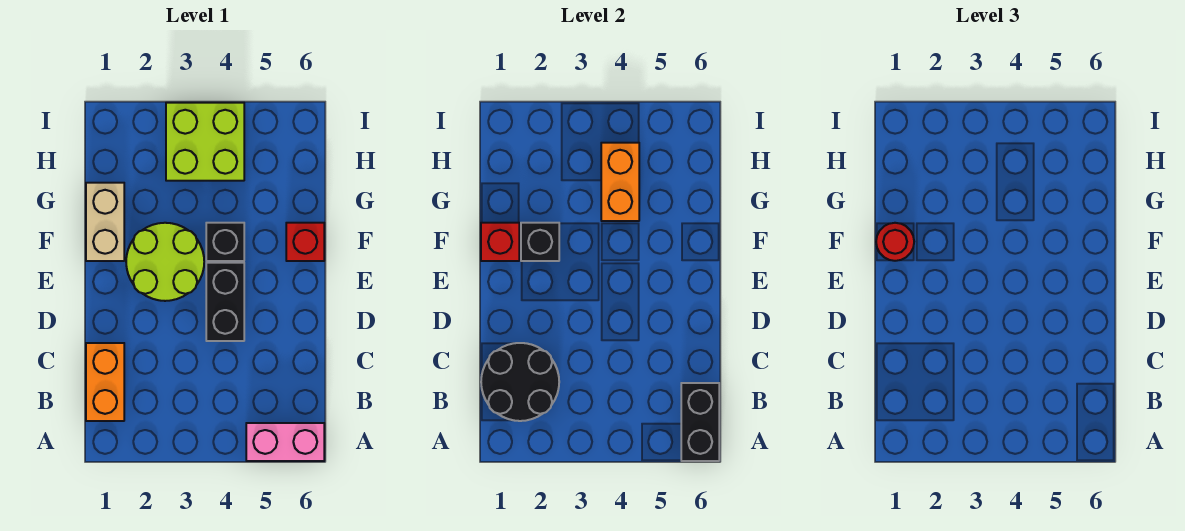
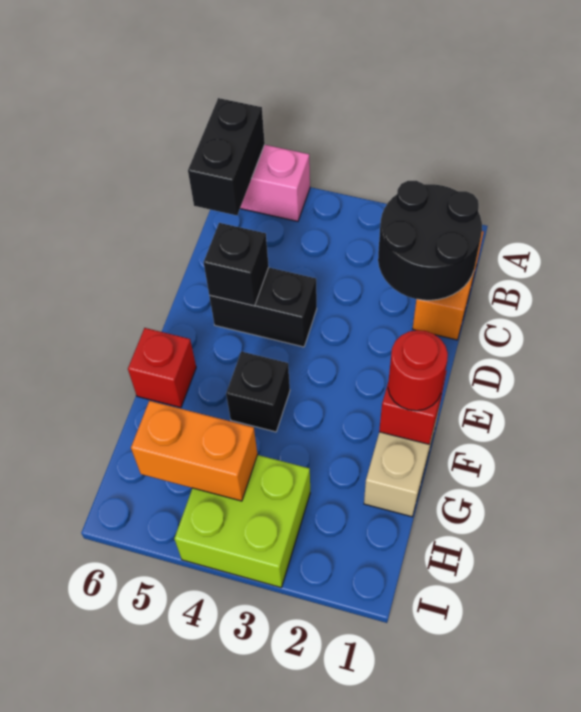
black brick D4:E4 level 1 -> black brick D4:D5 level 1
lime round brick E2:F3 level 1 -> none
black brick F2 level 2 -> black brick D5 level 2
orange brick G4:H4 level 2 -> orange brick H4:H5 level 2

